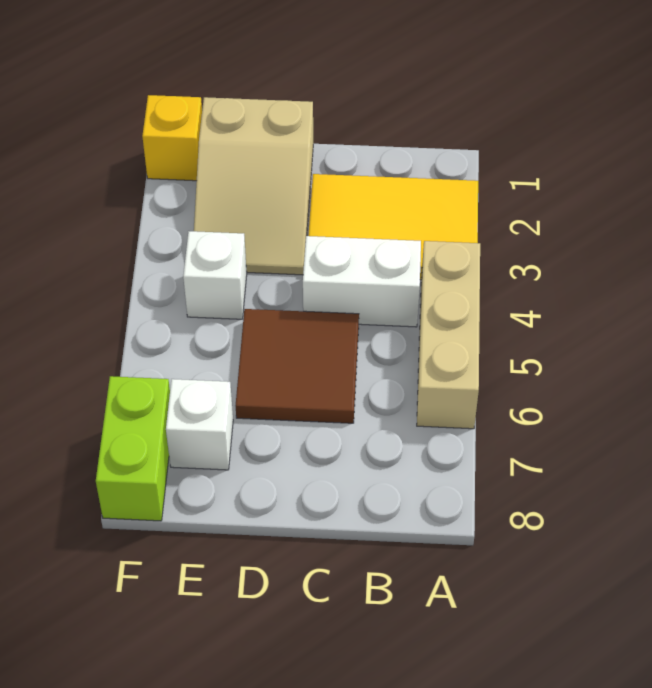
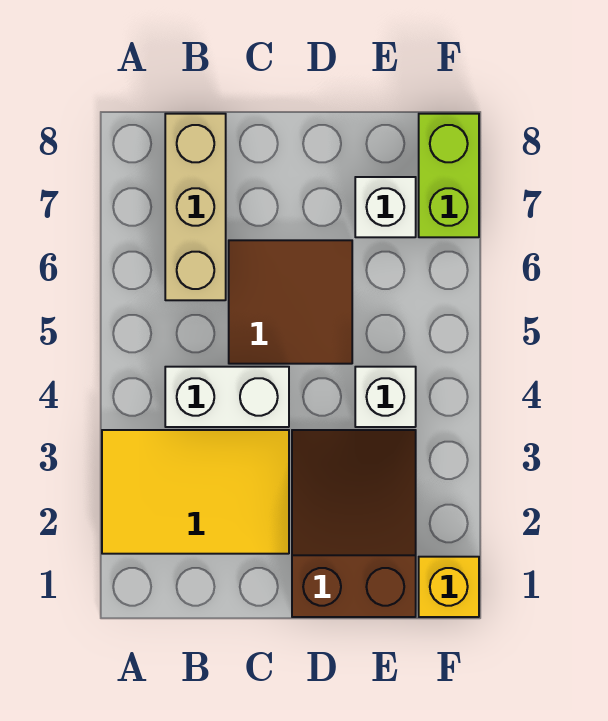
tan brick A4:A6 level 1 -> tan brick B6:B8 level 1
tan slope D1:E3 level 1 top 1 -> brown slope D1:E3 level 1 top 1

